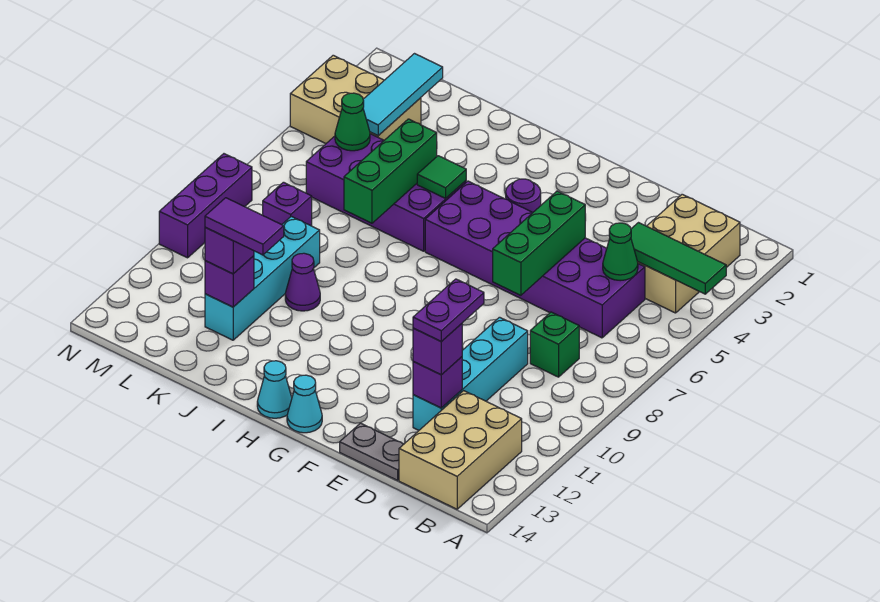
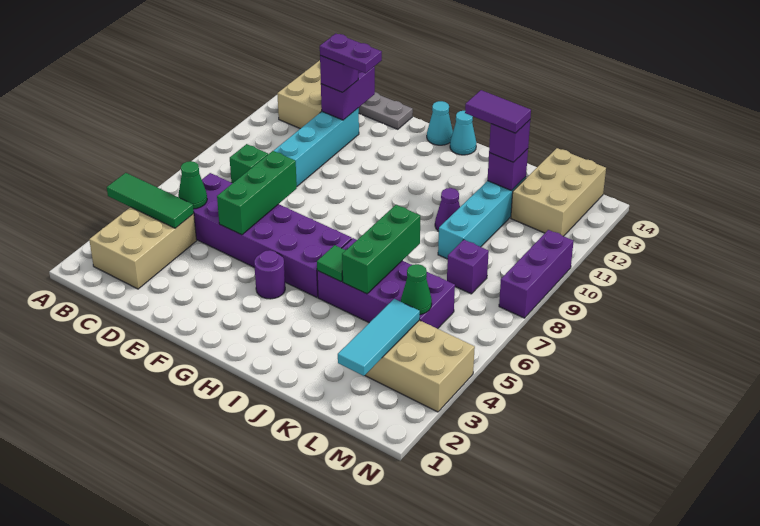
purple plate D11:D12 level 4 -> purple plate D12:E12 level 4
purple brick D12 level 2 -> purple brick D12:D13 level 2
none -> tan brick L12:M14 level 1

